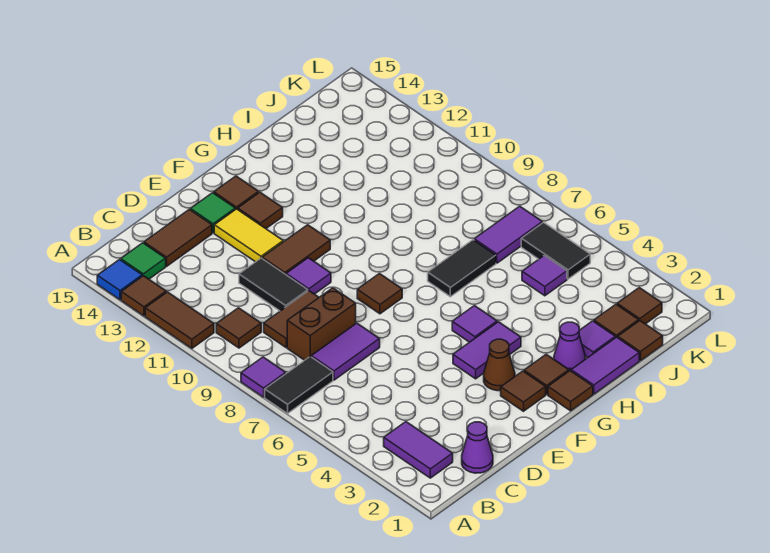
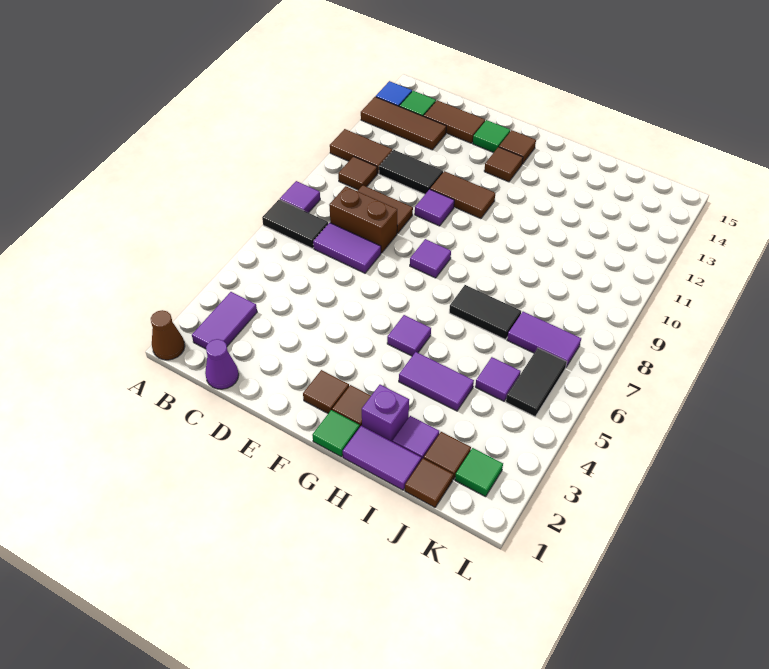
brown tile A11:A12 level 1 -> brown tile A11:B11 level 1
brown tile A13 level 1 -> brown tile A13:C13 level 1
black tile D10:D11 level 1 -> black tile C11:D11 level 1
yellow tile E12:E13 level 1 -> none
brown cone F3 level 1 -> brown cone A1 level 1
purple tile F4:G4 level 1 -> purple tile H4:I4 level 1
brown tile F8 level 1 -> purple tile F8 level 1
brown tile G1 level 1 -> green tile G1 level 1
purple cone H2 level 1 -> purple brick H2 level 1
brown tile K2 level 1 -> green tile K2 level 1

